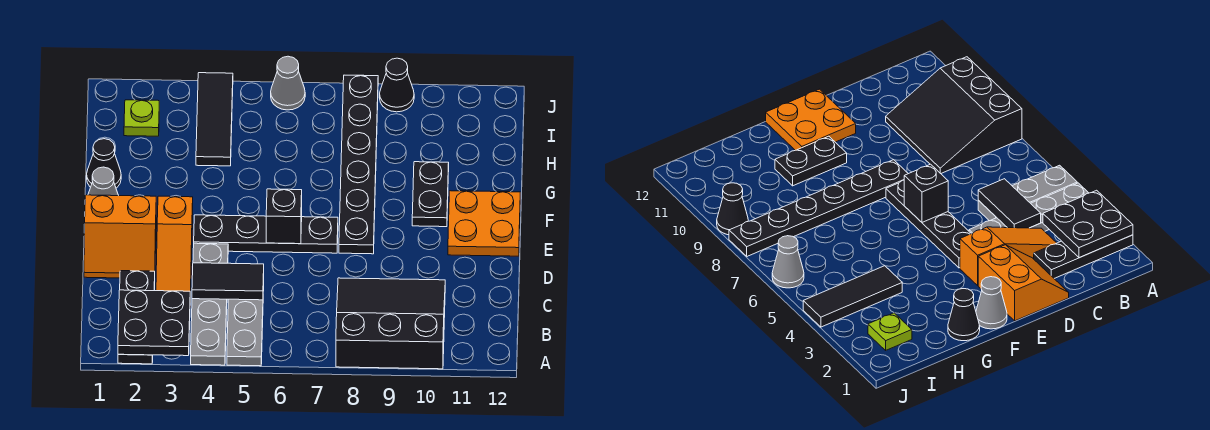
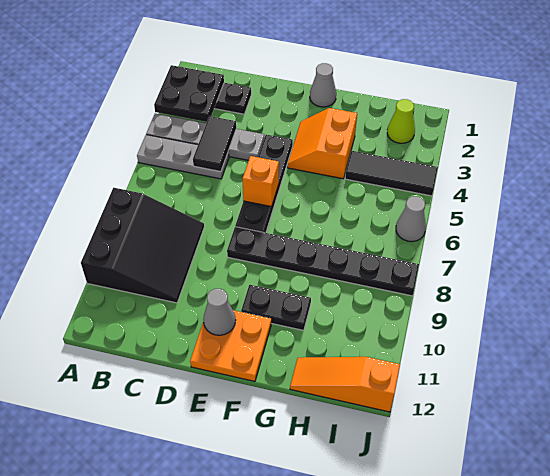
orange slope C3:E3 level 1 top E -> orange slope H12:J12 level 1 top J
orange slope D1:E2 level 1 top E -> orange slope F3:G4 level 1 top G
black brick E6 level 2 -> orange brick E6 level 2
none -> grey cone E11 level 2
black cone G1 level 1 -> none
lime plate I2 level 1 -> lime cone I2 level 1
black cone J9 level 1 -> none

